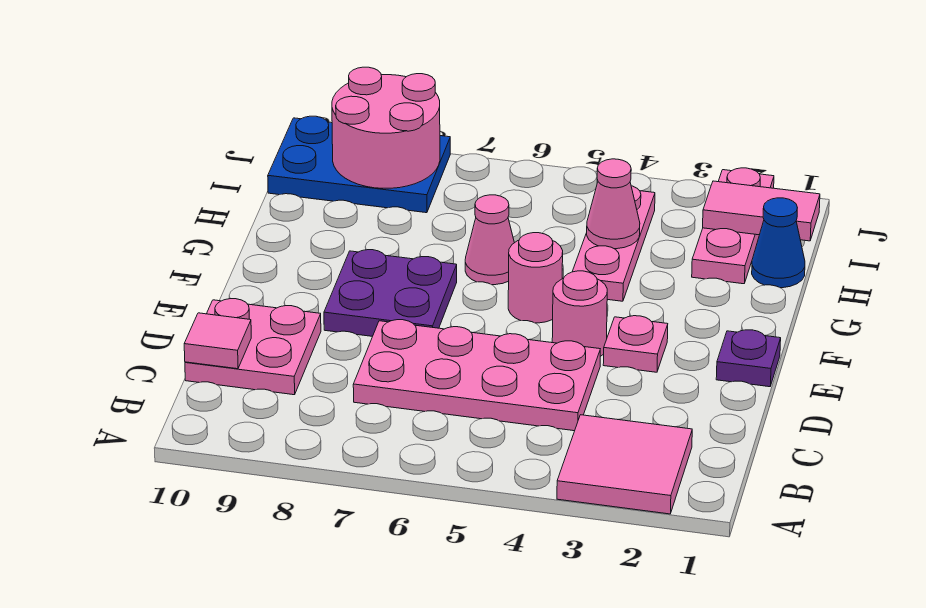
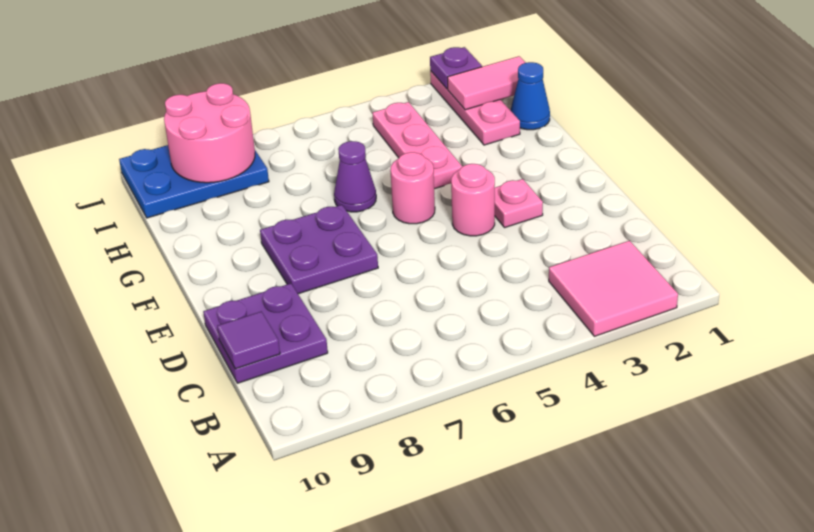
pink plate C4:D7 level 1 -> none
pink plate C9:D10 level 1 -> purple plate C9:D10 level 1
pink tile C10 level 2 -> purple tile C10 level 2
purple plate E1 level 1 -> purple plate J2 level 2
pink cone G6 level 1 -> purple cone G6 level 1
pink cone H4 level 2 -> none

